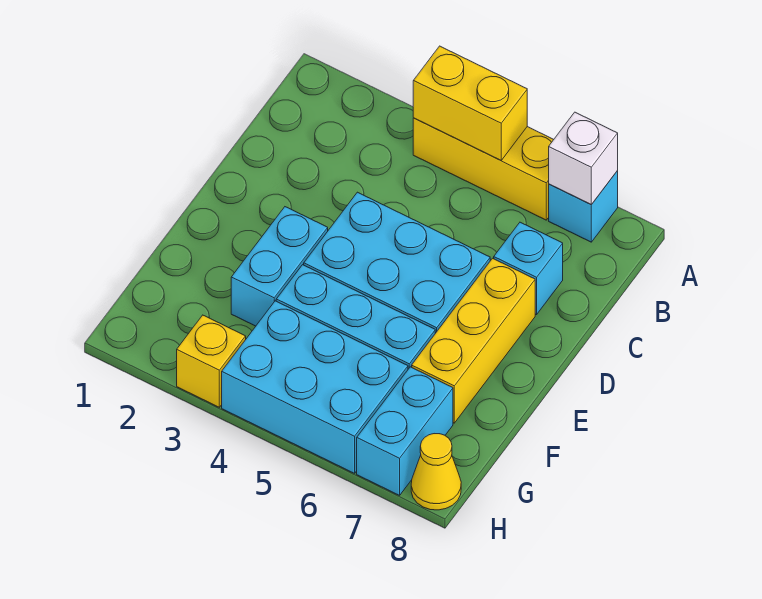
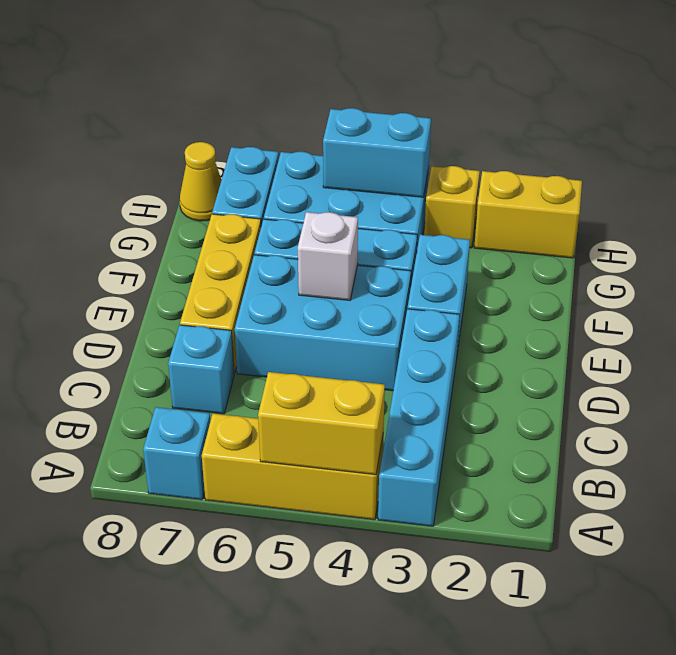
none -> cyan brick A3:D3 level 1
white brick A7 level 2 -> white brick E5 level 2
none -> yellow brick H1:H2 level 1
none -> cyan brick H4:H5 level 2

